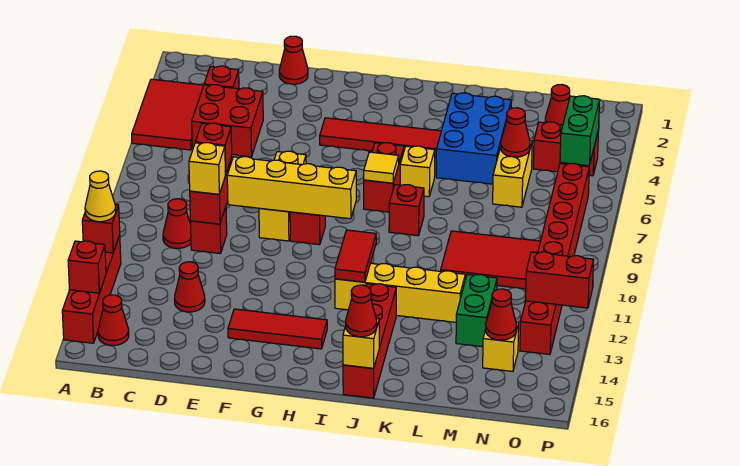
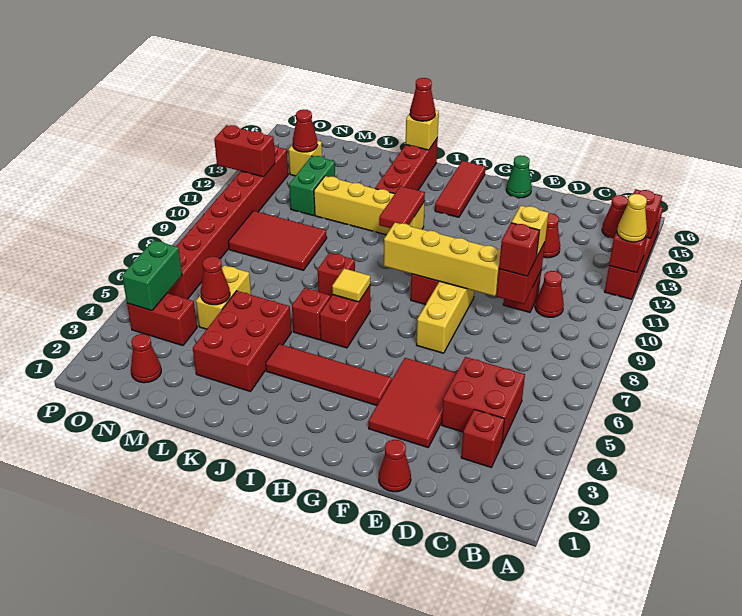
red tile A3:B5 level 1 -> red tile E3:F5 level 1
red tile F14:H14 level 1 -> red tile H14:H16 level 1
none -> green cone F16 level 1
yellow brick J6 level 1 -> red brick J6 level 1
blue brick K3:L5 level 1 -> red brick K3:L5 level 1

